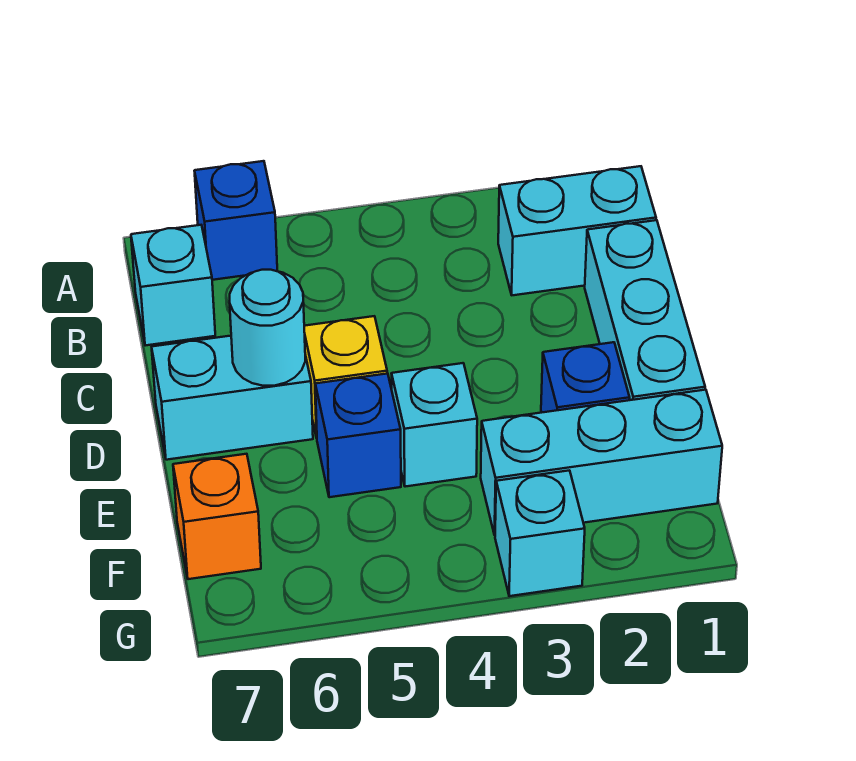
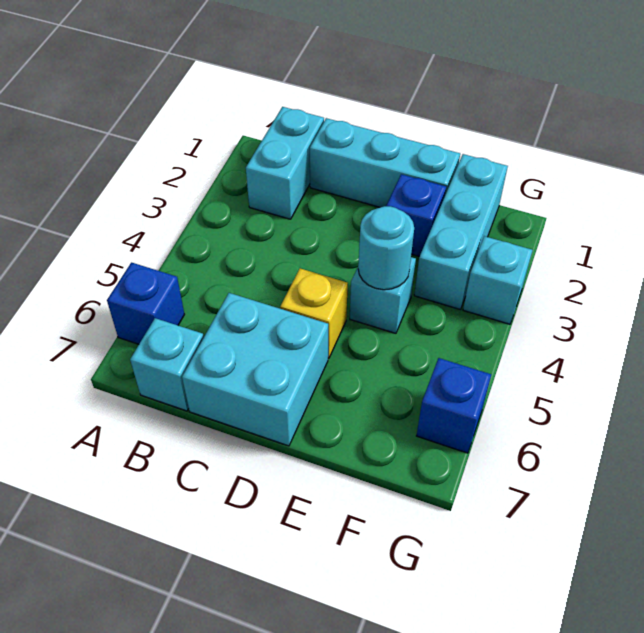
cyan brick D6:D7 level 1 -> cyan brick C6:D7 level 1
cyan round brick D6 level 2 -> cyan round brick E4 level 2
blue brick E5 level 1 -> blue brick G6 level 1
orange brick F7 level 1 -> none

